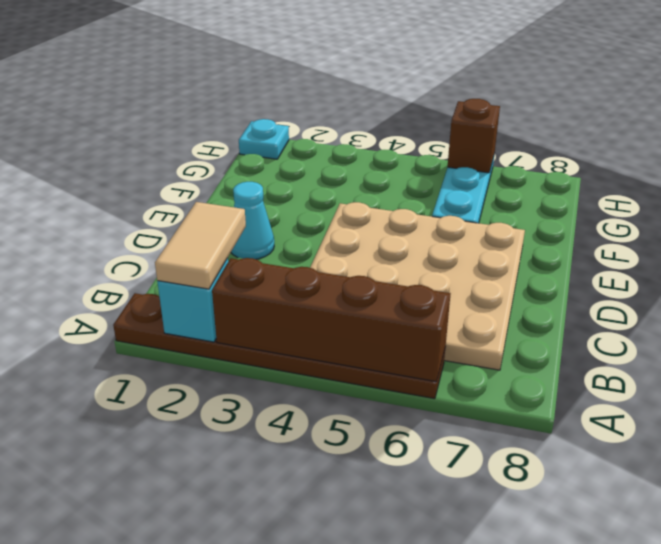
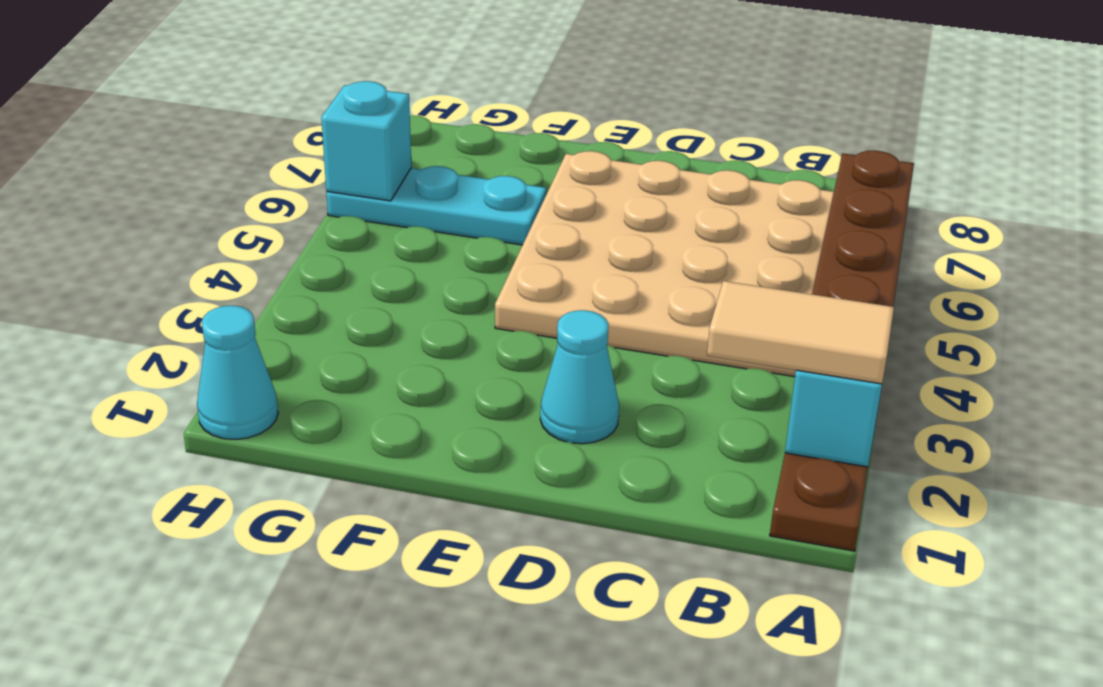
cyan plate H1 level 1 -> cyan cone H1 level 1
brown brick H6 level 2 -> cyan brick H6 level 2

